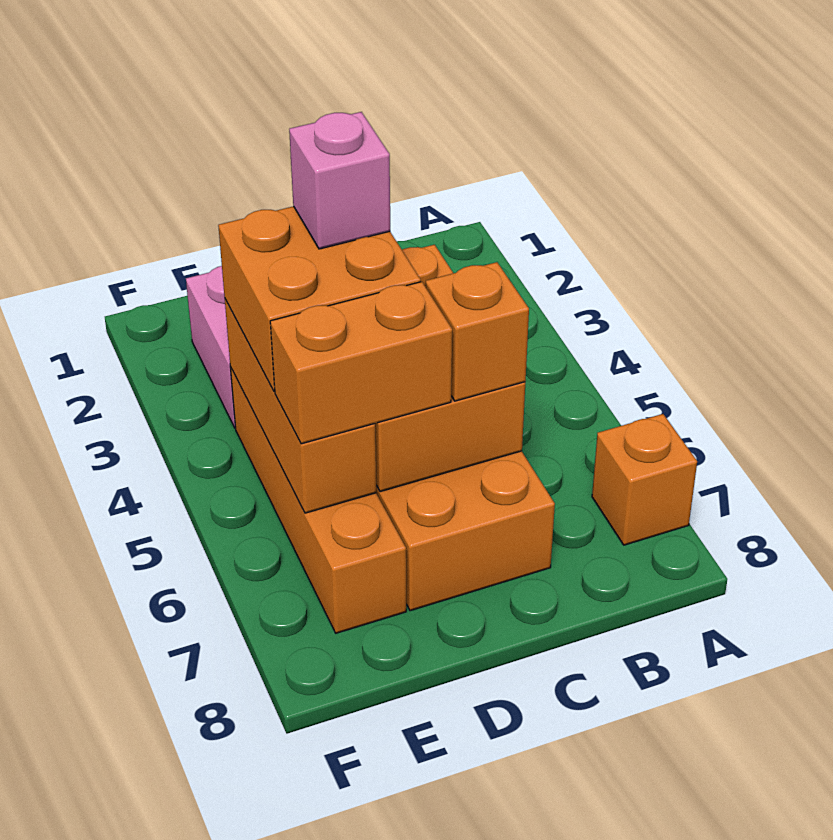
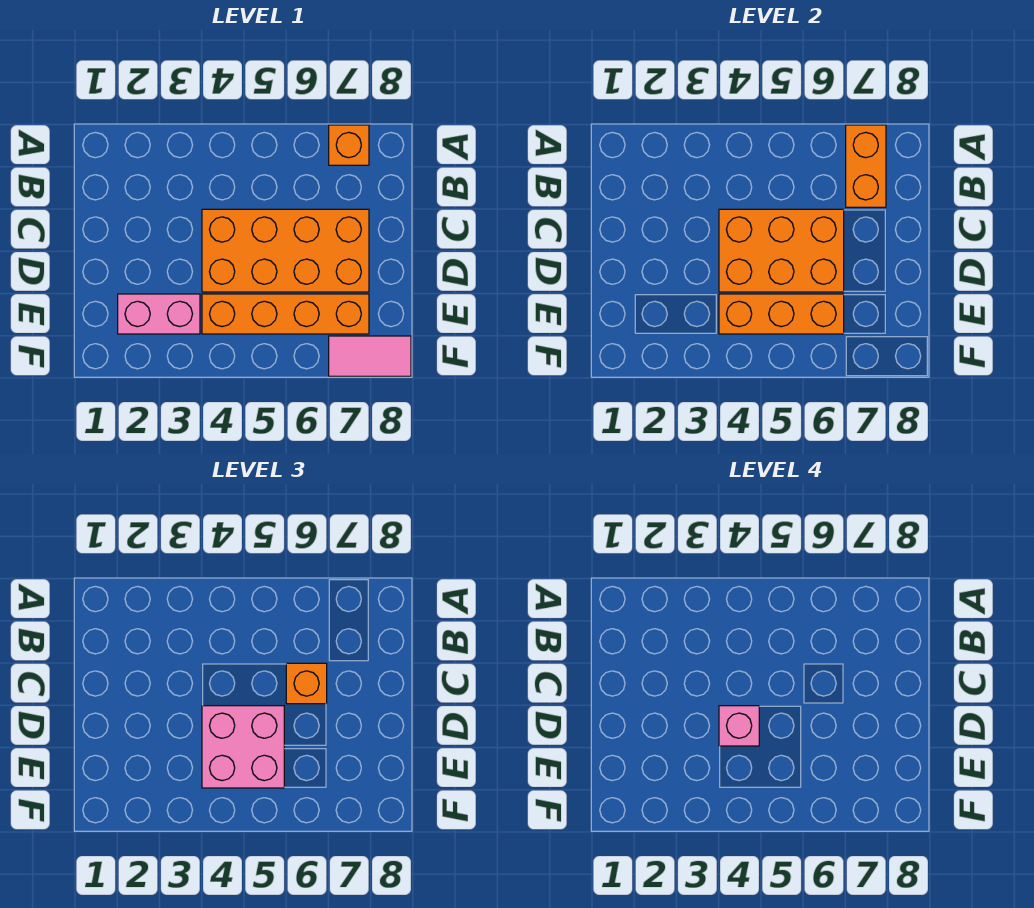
orange brick D4:E5 level 3 -> pink brick D4:E5 level 3
orange brick D6:E6 level 3 -> orange brick A7:B7 level 2
none -> pink tile F7:F8 level 1

